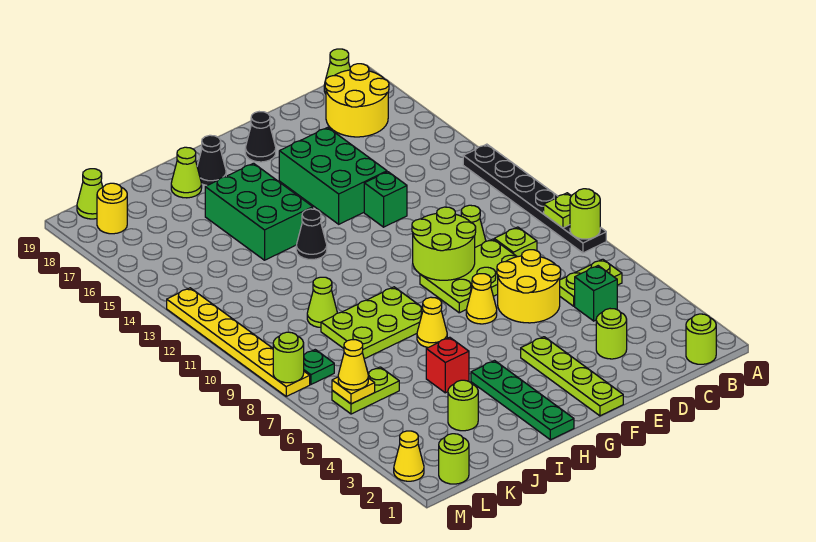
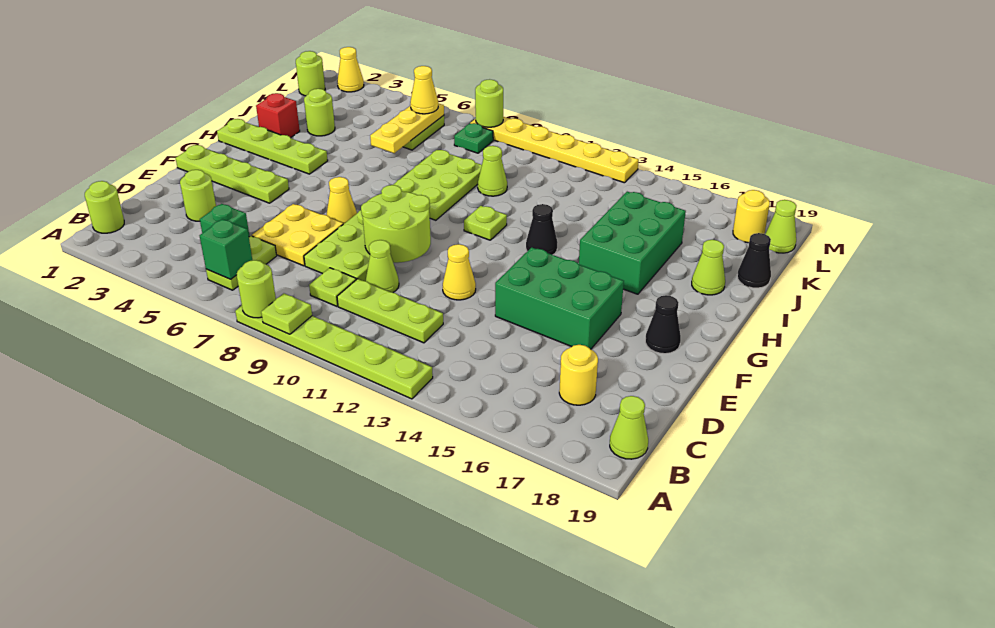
black plate A8:A13 level 1 -> lime plate A8:A13 level 1
yellow round brick B17:C18 level 1 -> yellow round brick C17 level 1
none -> lime plate C10:C12 level 1
yellow round brick D6:E7 level 1 -> yellow plate D6:E7 level 1
green brick E13 level 1 -> green brick B6 level 2
green plate H1:H4 level 1 -> lime plate H1:H4 level 1
yellow cone H7 level 1 -> yellow cone E12 level 1
none -> lime plate H11 level 1
green brick H14:I16 level 1 -> green brick H15:J16 level 1
black cone H18 level 1 -> black cone J19 level 1
red brick I5 level 1 -> red brick I2 level 1
yellow plate L6 level 2 -> yellow plate J6:L6 level 2

